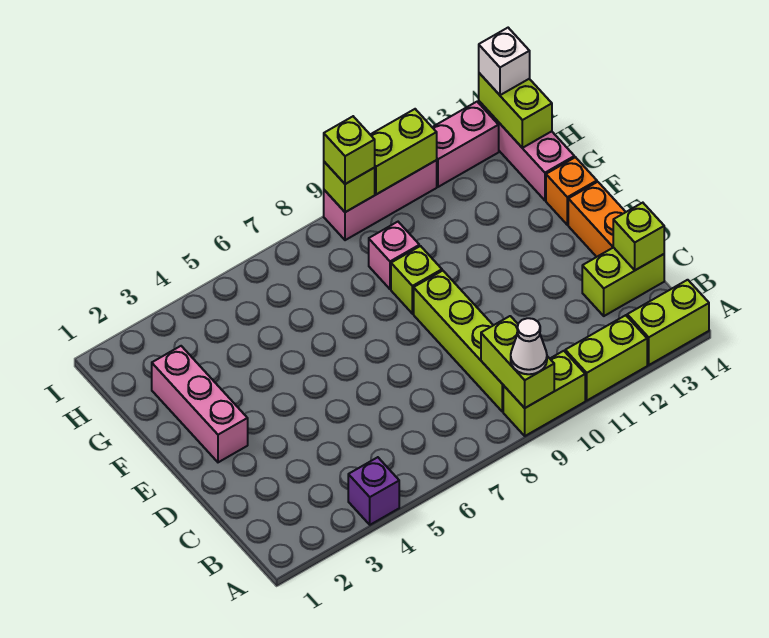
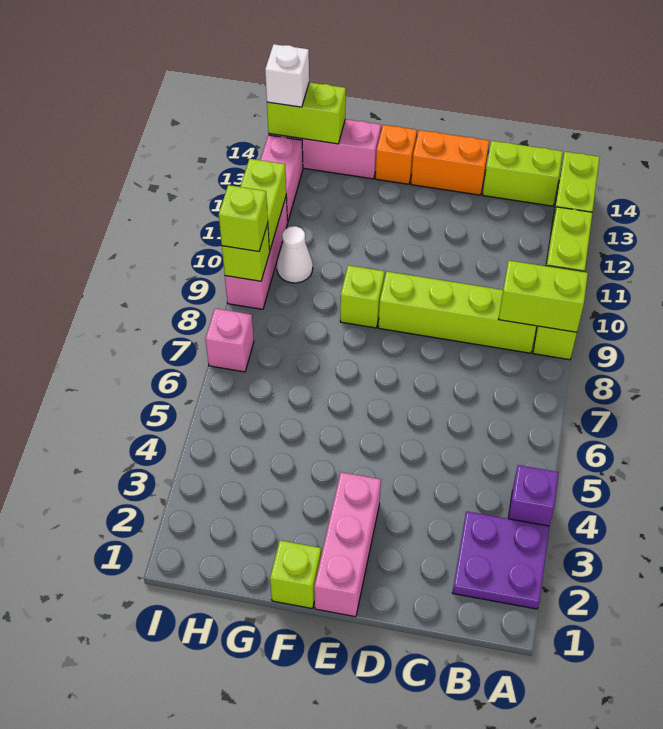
none -> purple plate A2:B3 level 1
white cone A9 level 3 -> white cone H10 level 1
lime brick C13:C14 level 1 -> lime brick B14:C14 level 1
lime brick C14 level 2 -> lime brick F1 level 1
pink brick E2:G2 level 1 -> pink brick E1:E3 level 1
pink brick G9 level 1 -> pink brick I7 level 1

